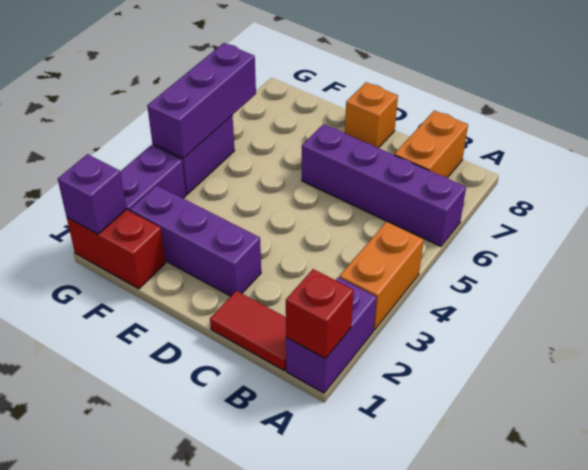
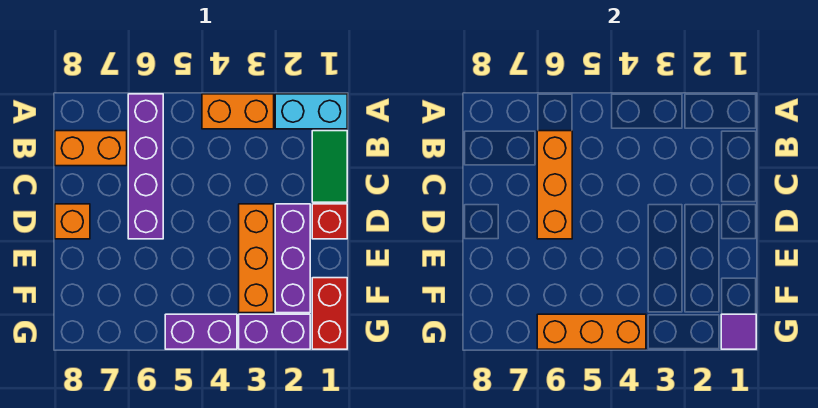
purple brick A1:A2 level 1 -> cyan brick A1:A2 level 1
red brick A1 level 2 -> red brick D1 level 1
red tile B1:C1 level 1 -> green tile B1:C1 level 1
none -> orange brick B6:D6 level 2
none -> orange brick D3:F3 level 1
purple brick G1 level 2 -> purple tile G1 level 2
purple brick G4:G6 level 2 -> orange brick G4:G6 level 2

